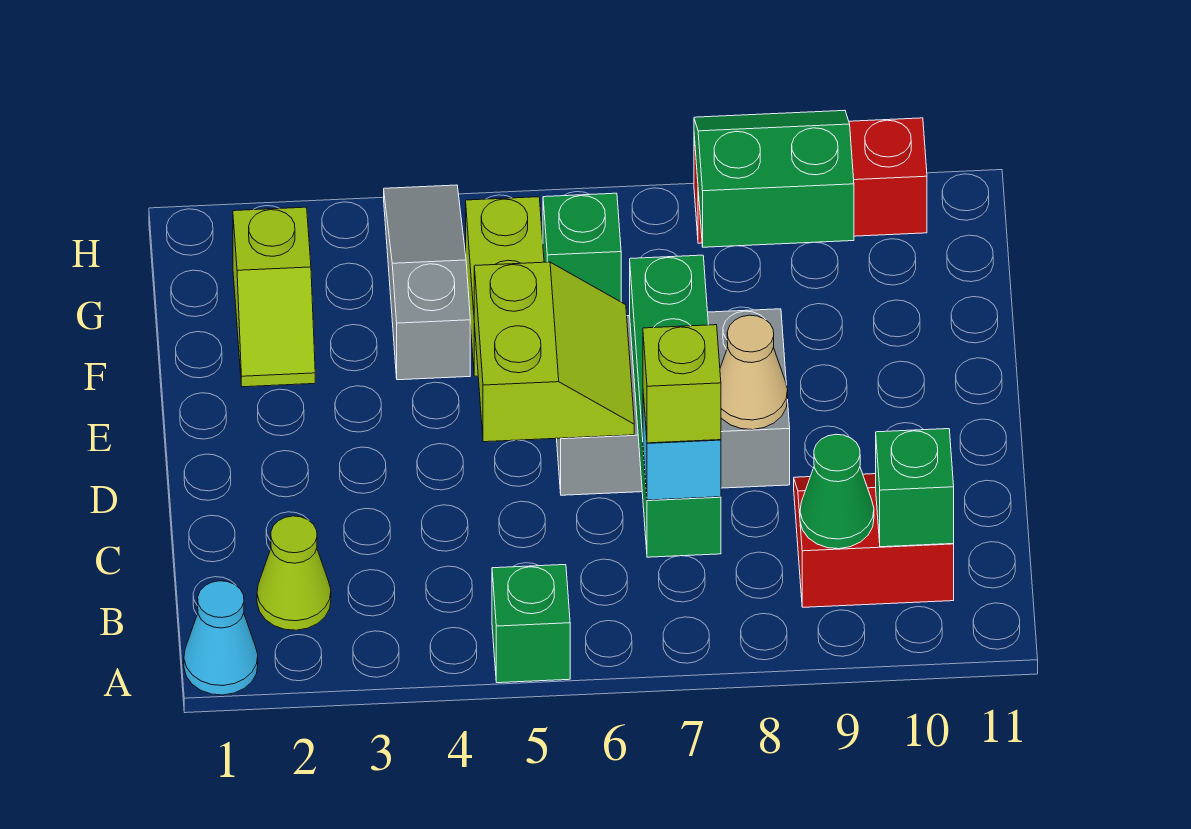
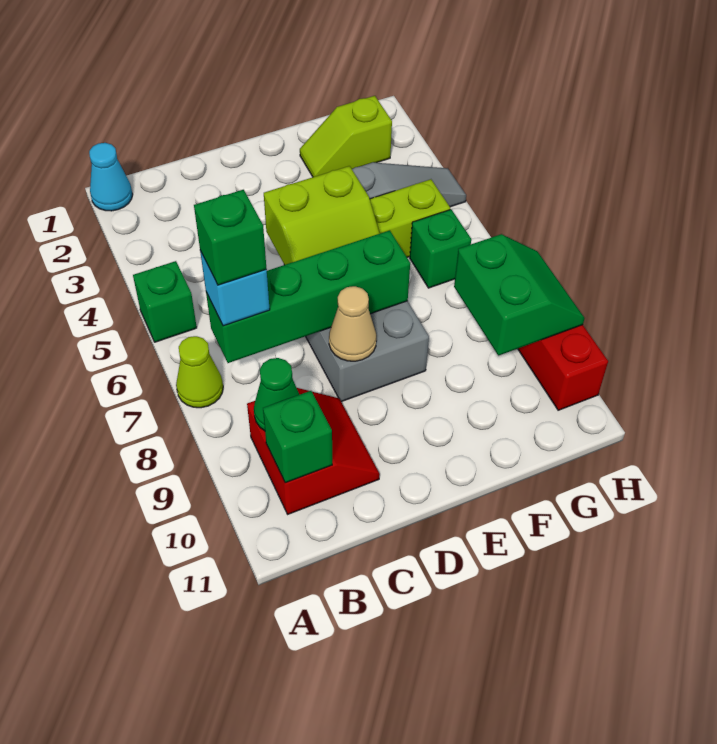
lime cone B2 level 1 -> lime cone A7 level 1
lime brick B7 level 4 -> green brick B7 level 4

